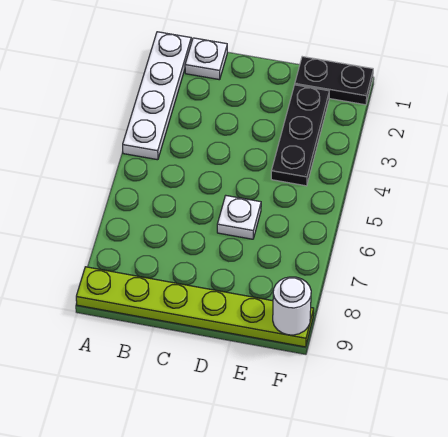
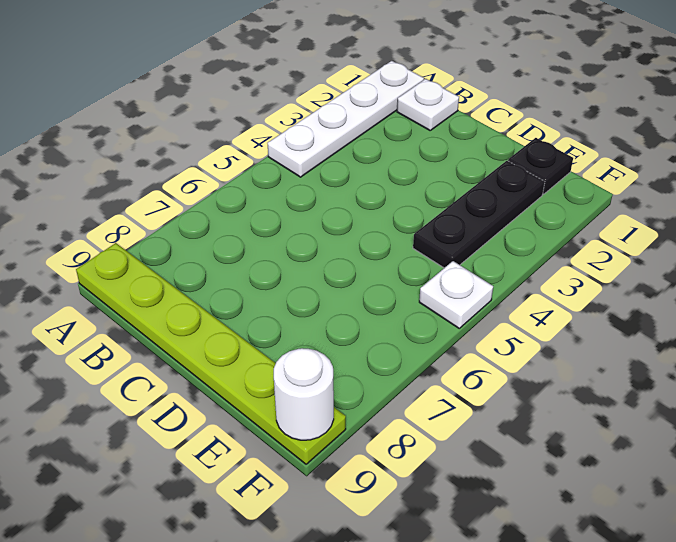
white plate D6 level 1 -> white plate F5 level 1
black plate E1:F1 level 1 -> black plate E1 level 1

